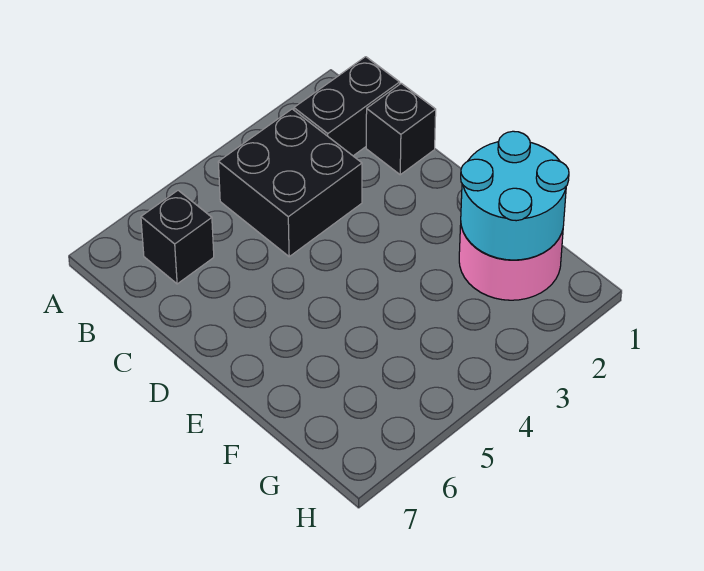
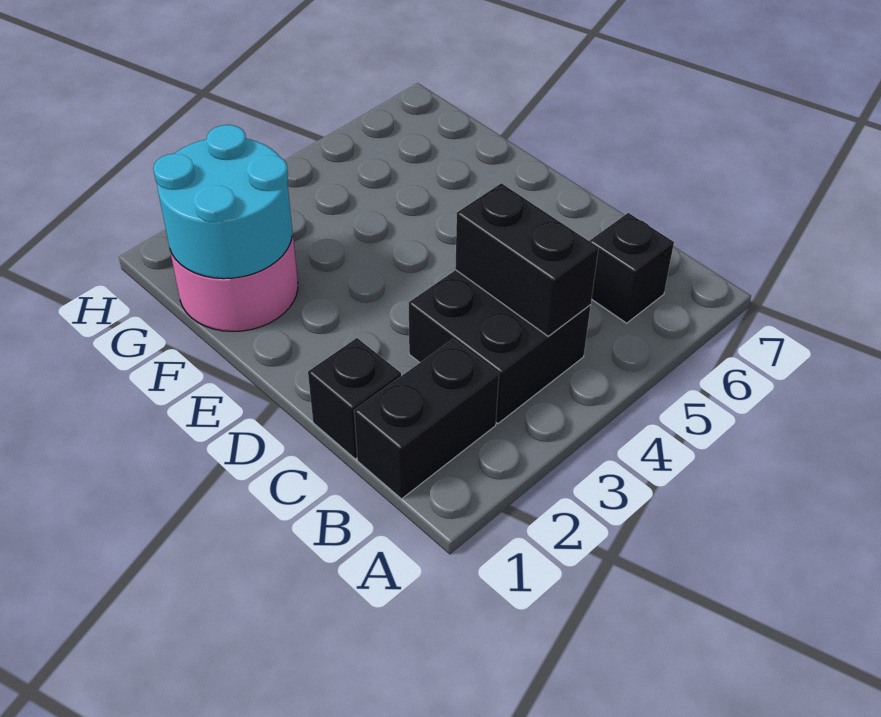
none -> black brick B4:C4 level 2

